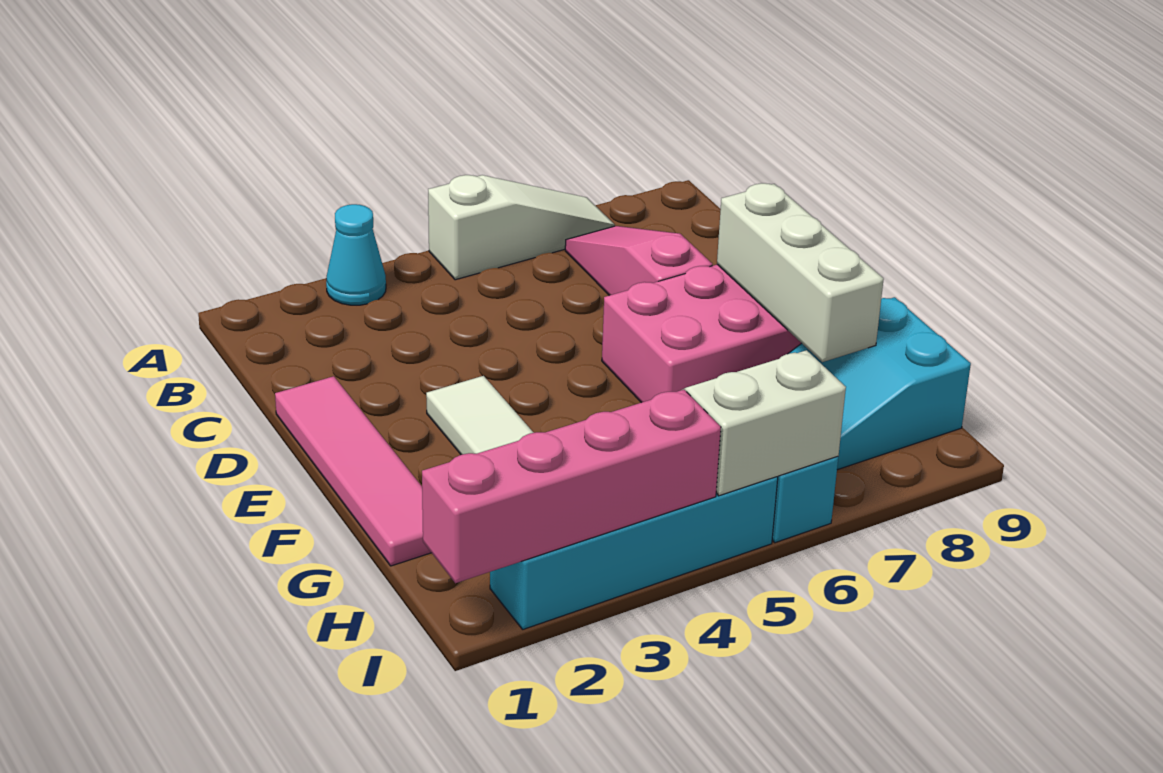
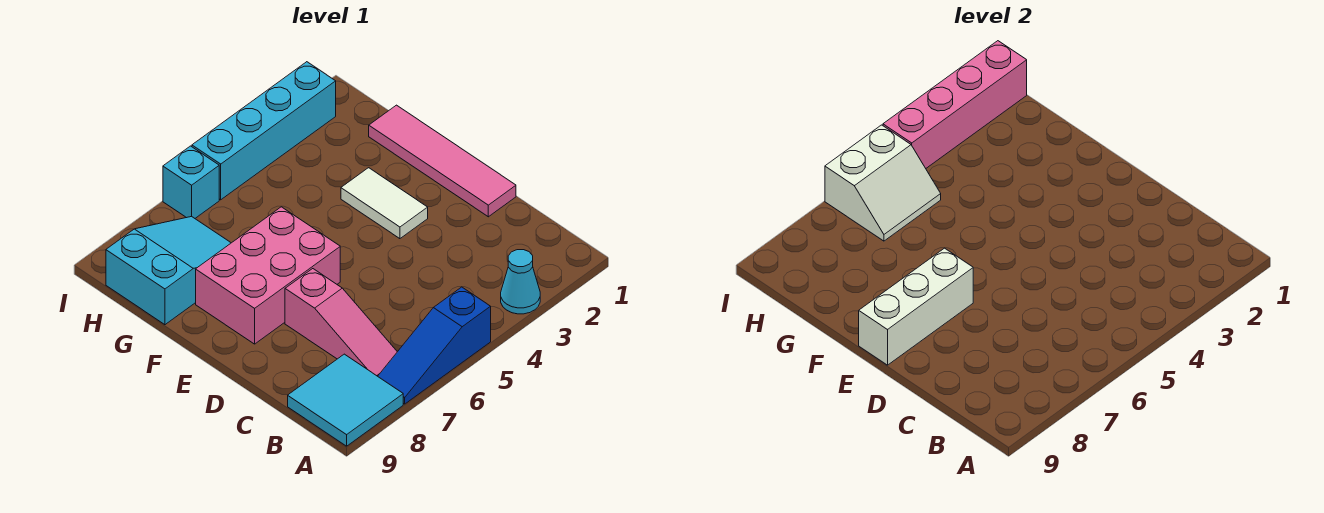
white slope A5:A7 level 1 top 5 -> blue slope A5:A7 level 1 top 5
none -> cyan tile A8:B9 level 1
white brick E8:G8 level 2 -> white brick E7:E9 level 2

